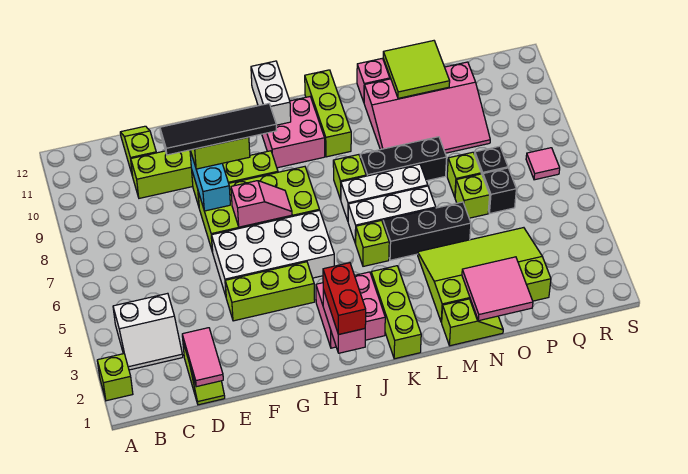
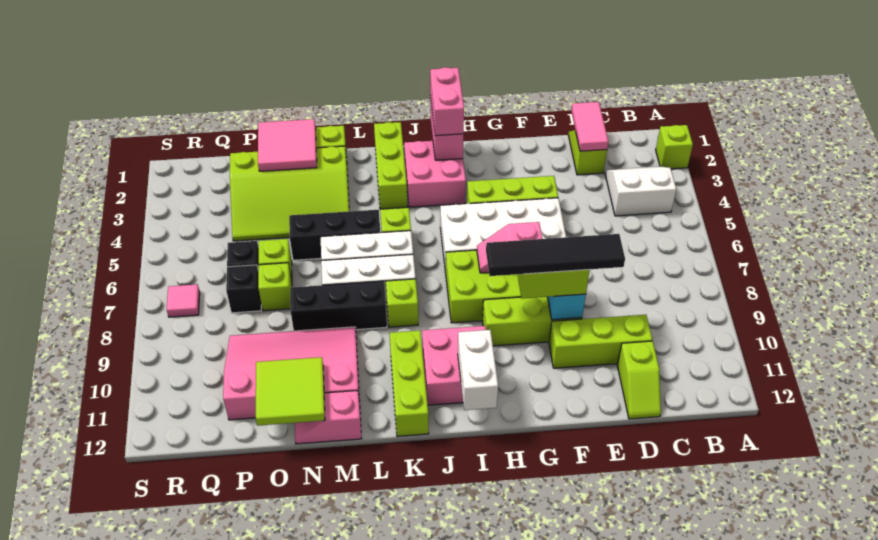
red brick I1:I2 level 3 -> pink brick I1:I2 level 3

